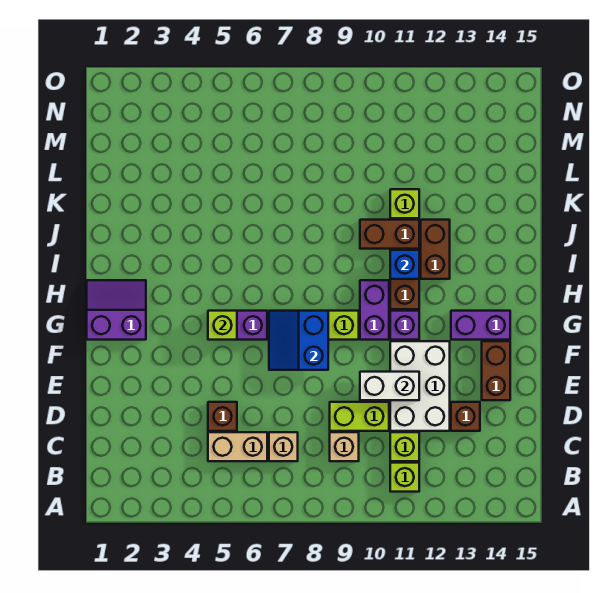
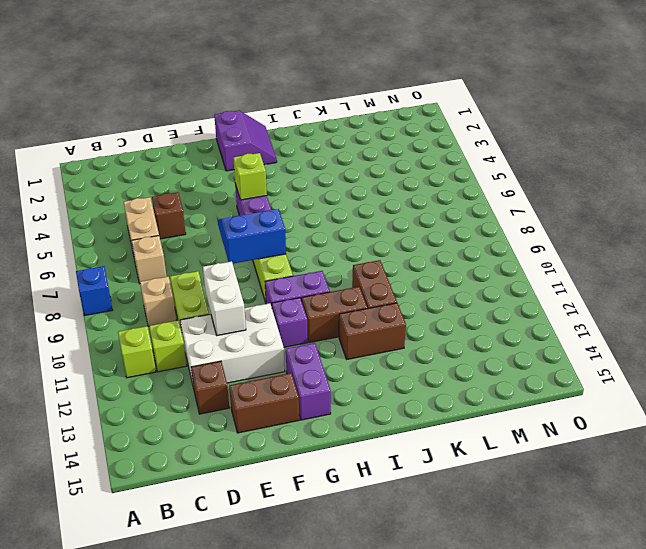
blue brick I11 level 2 -> blue brick A8 level 1
lime brick K11 level 1 -> none

